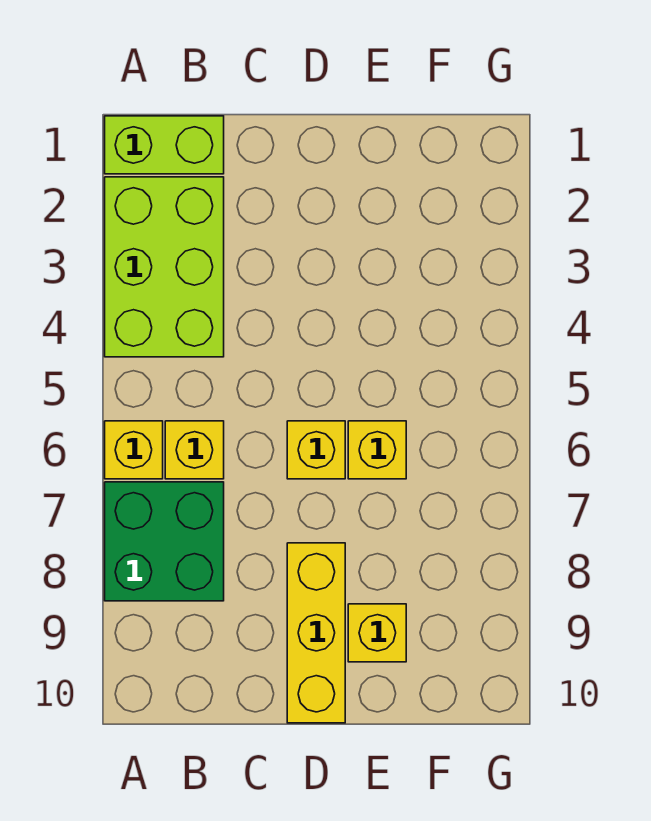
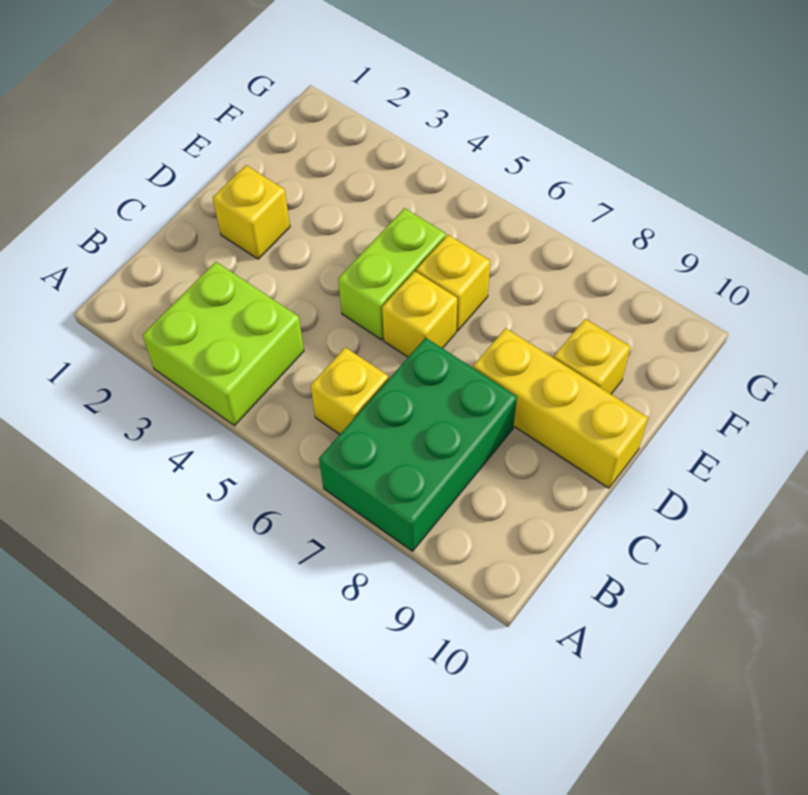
lime brick A1:B1 level 1 -> lime brick D5:E5 level 1
lime brick A2:B4 level 1 -> lime brick A3:B4 level 1
yellow brick A6 level 1 -> yellow brick D2 level 1
green brick A7:B8 level 1 -> green brick A7:C8 level 1

